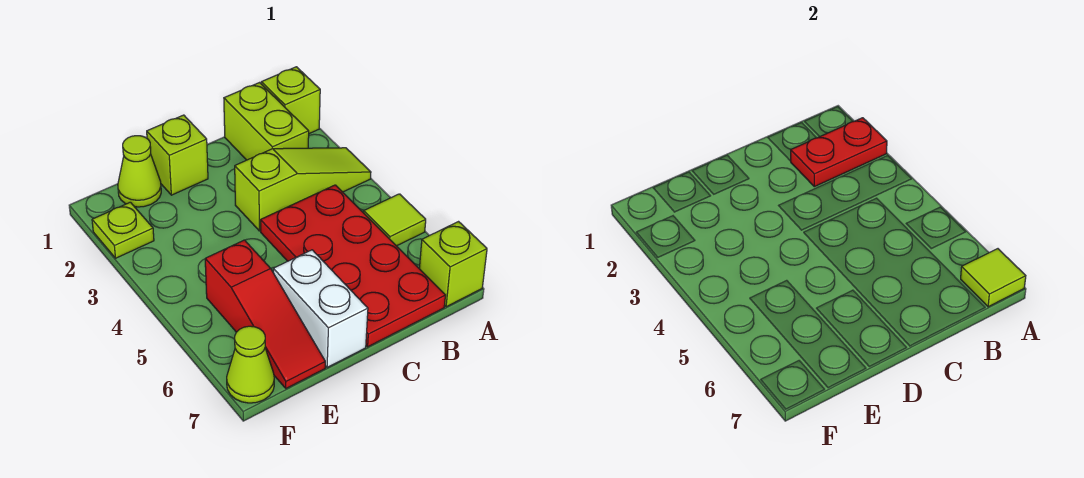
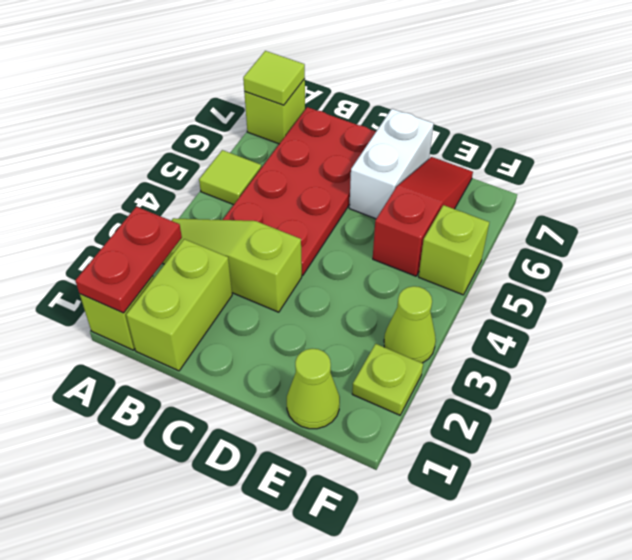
red plate A2:B2 level 2 -> red plate A1:A2 level 2
lime brick D1 level 1 -> lime brick F5 level 1
lime cone F7 level 1 -> lime cone F3 level 1

